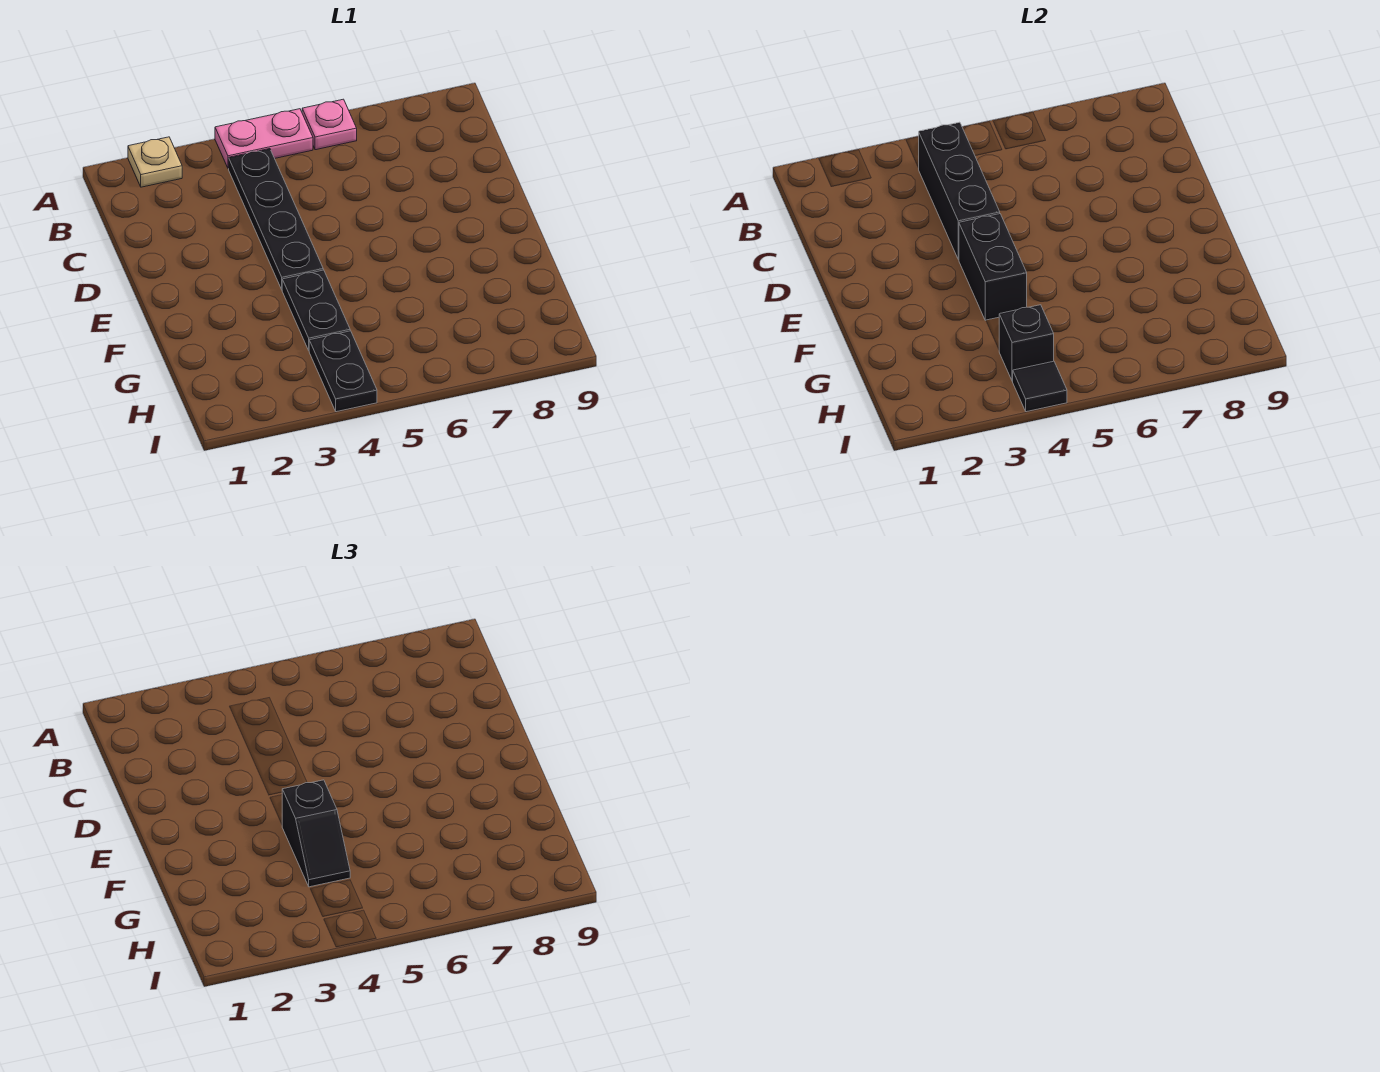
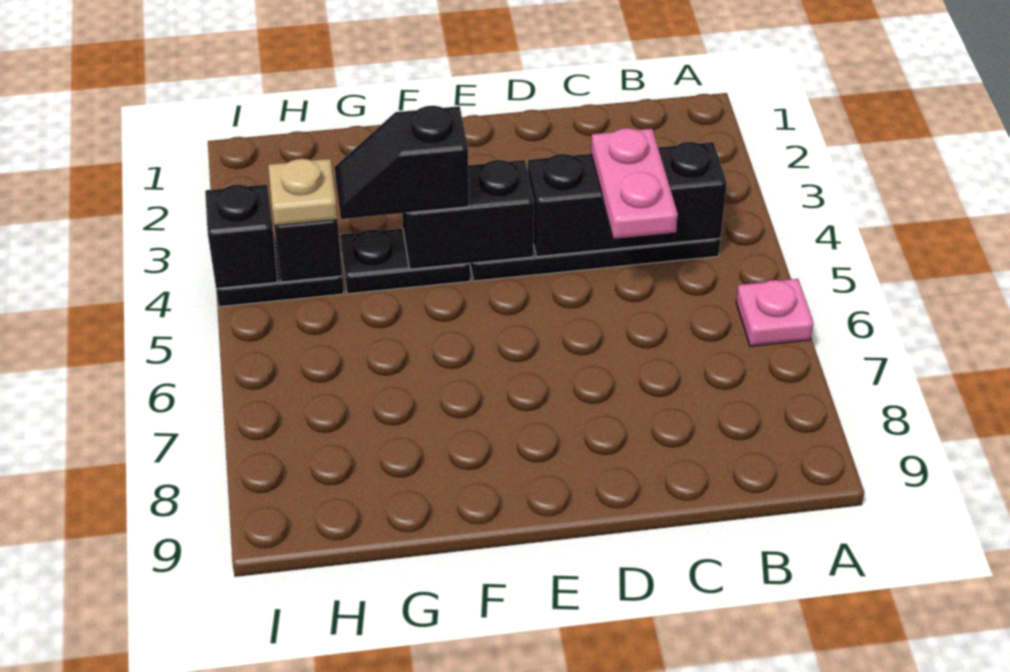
tan plate A2 level 1 -> tan plate H4 level 3
pink plate A4:A5 level 1 -> pink plate C4:C5 level 3
black tile I4 level 2 -> black brick I4 level 2

